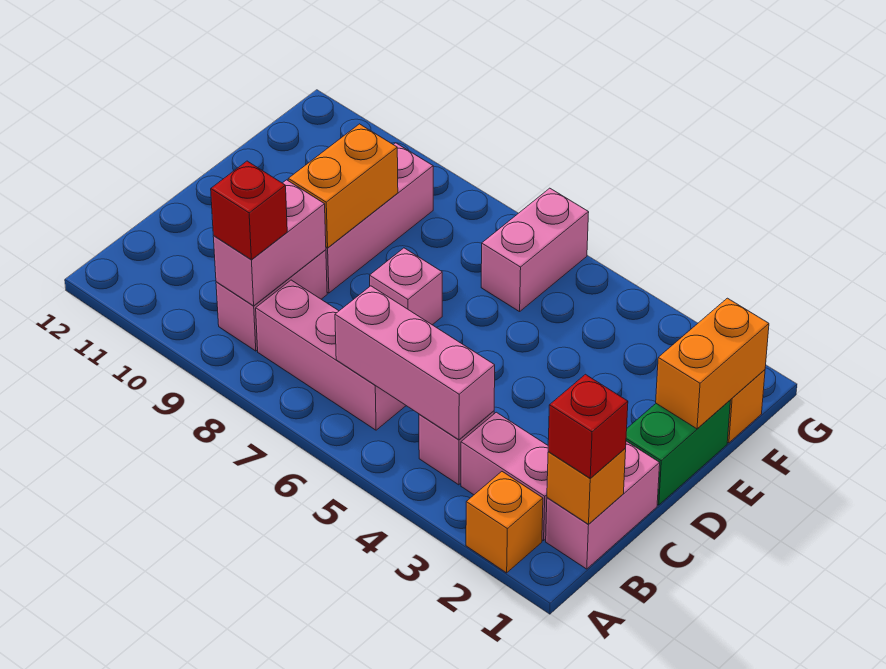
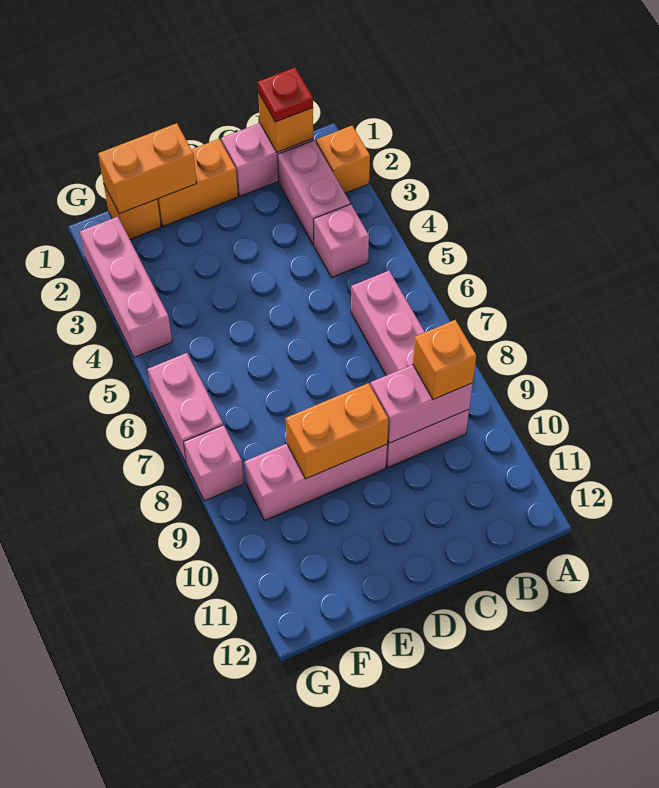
red brick B1 level 3 -> red plate B1 level 3
pink brick B4:B6 level 2 -> pink brick G2:G4 level 1
red brick B9 level 3 -> orange brick B9 level 3
green brick D1:E1 level 1 -> orange brick D1:E1 level 1
pink brick D7 level 1 -> pink brick G8 level 1
pink brick F6:G6 level 1 -> pink brick G6:G7 level 1

